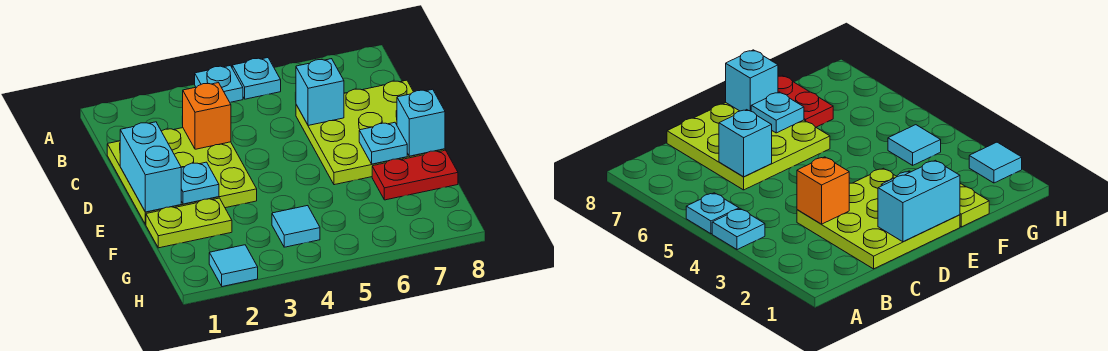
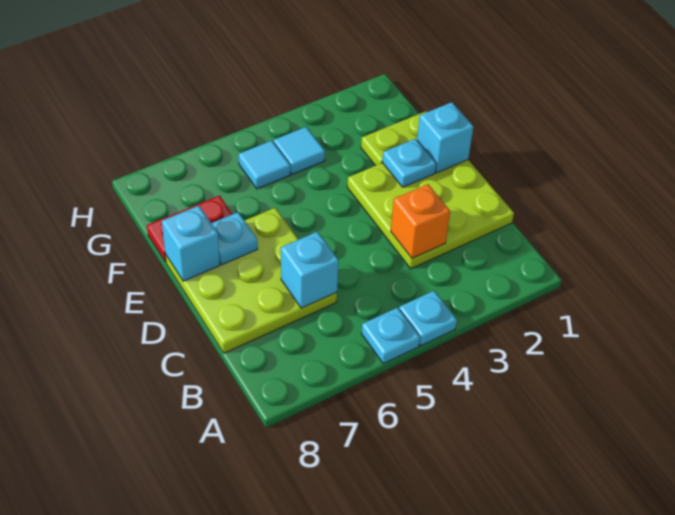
cyan brick D1:E1 level 2 -> cyan brick E1 level 2
cyan tile H2 level 1 -> cyan tile G5 level 1

